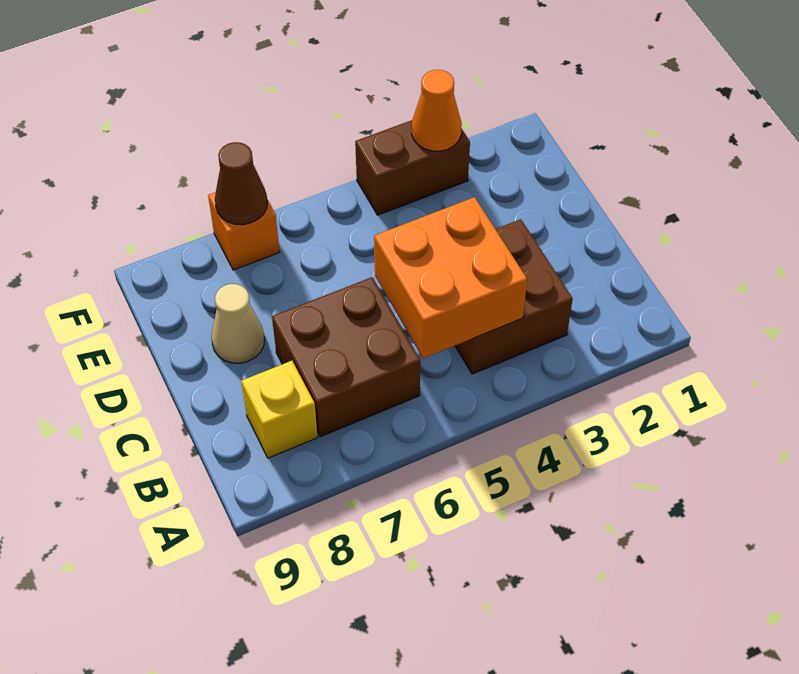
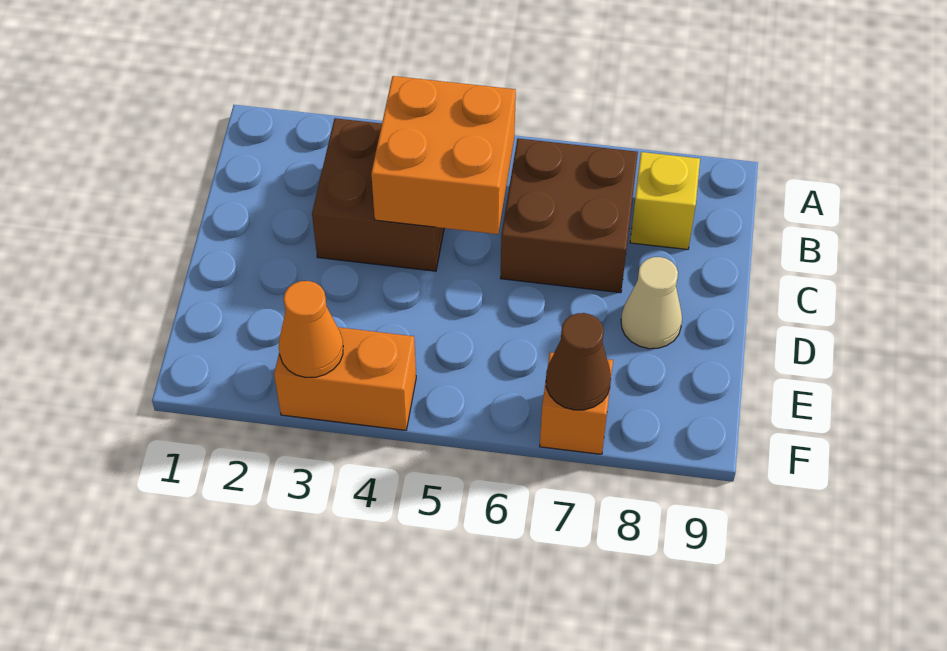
brown brick F3:F4 level 1 -> orange brick F3:F4 level 1

